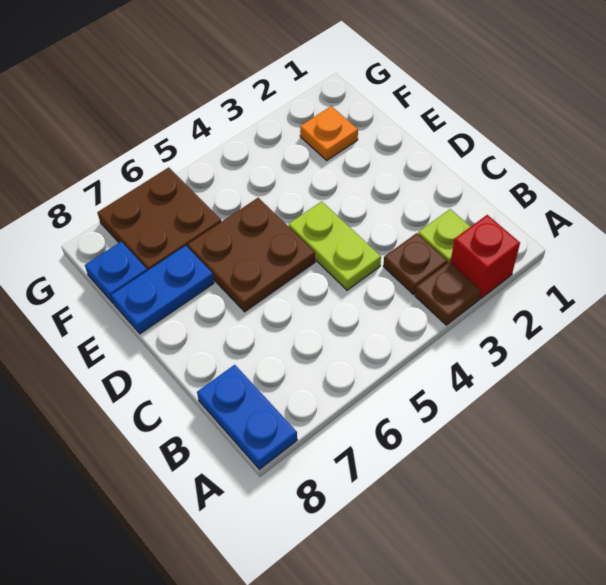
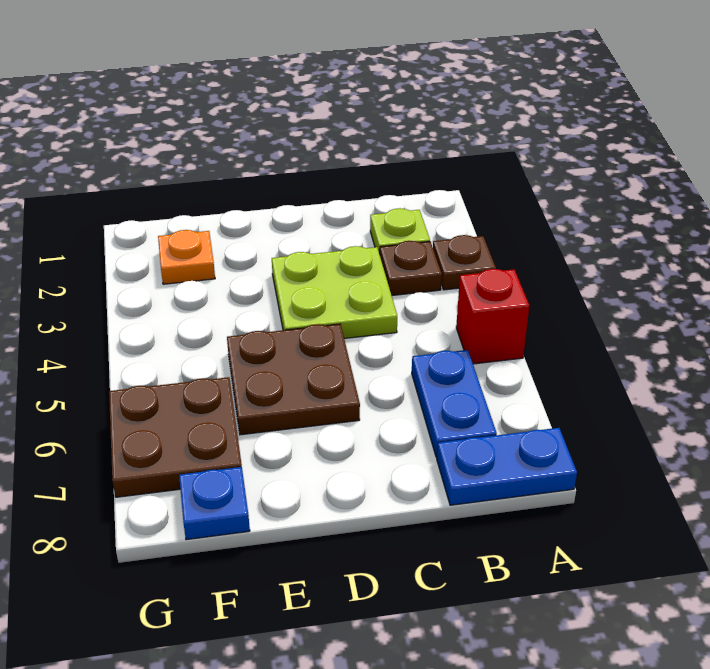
red brick A2 level 1 -> red brick A5 level 1
lime plate C4:D4 level 1 -> lime plate C3:D4 level 1
blue plate E7:E8 level 1 -> blue plate B6:B7 level 1

